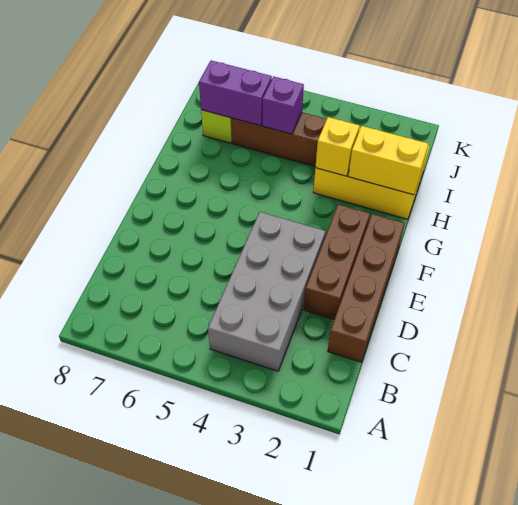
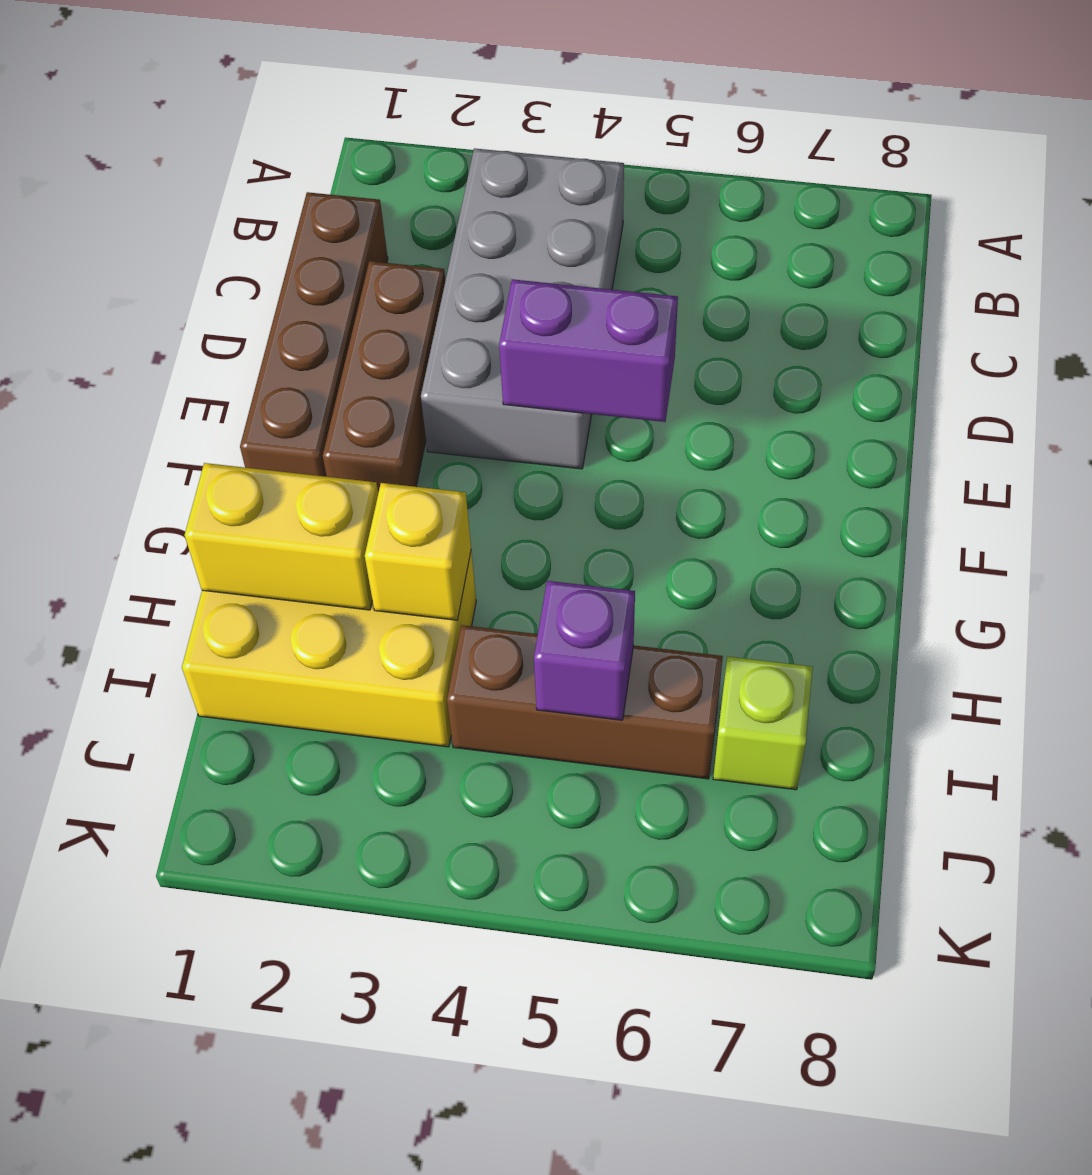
purple brick I6:I7 level 2 -> purple brick E4:E5 level 2

